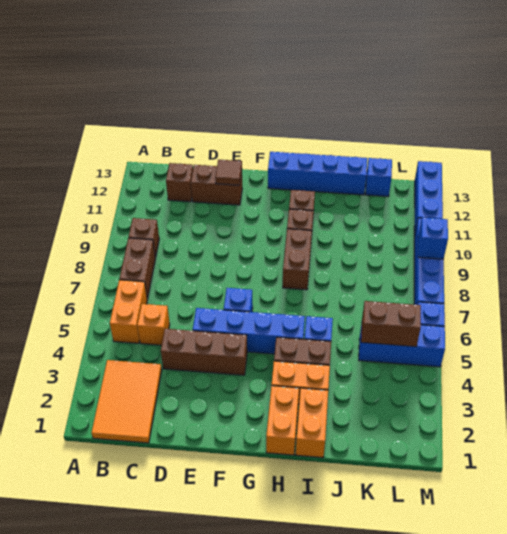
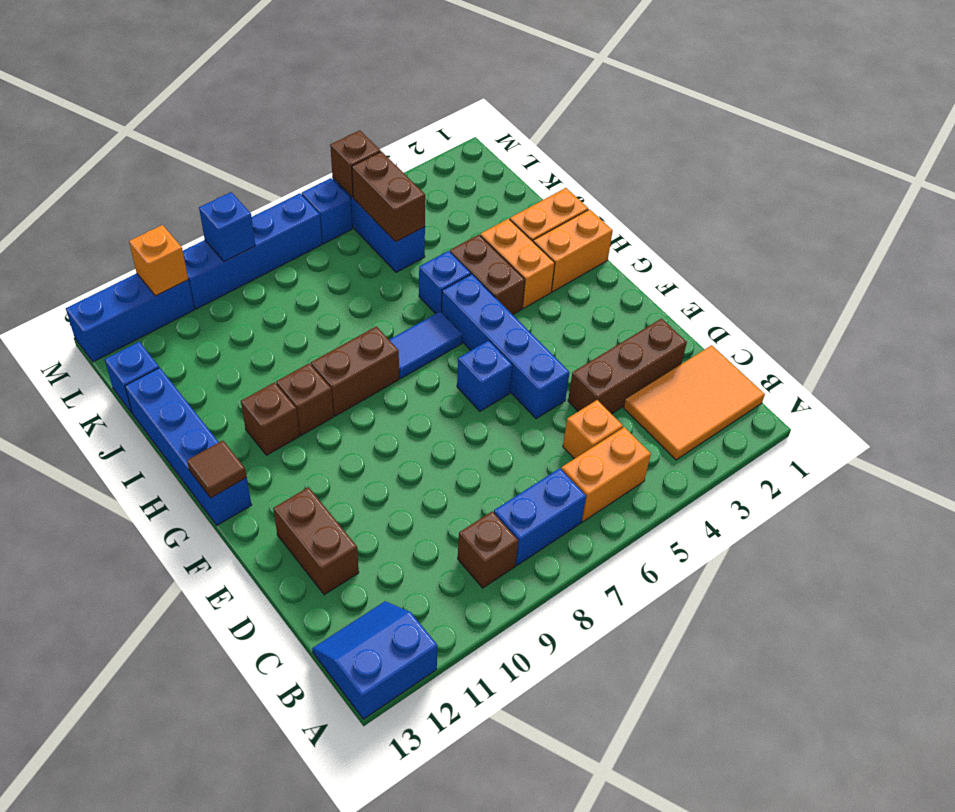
none -> blue slope A12:B13 level 1 top A
brown brick B7:B8 level 1 -> blue brick B7:B8 level 1
brown brick C12 level 1 -> brown brick M5 level 2
brown brick D4:F4 level 1 -> brown brick D2:D4 level 1
brown tile E12 level 2 -> brown tile G13 level 2
none -> blue tile H6:H7 level 1
none -> orange brick M11 level 2

